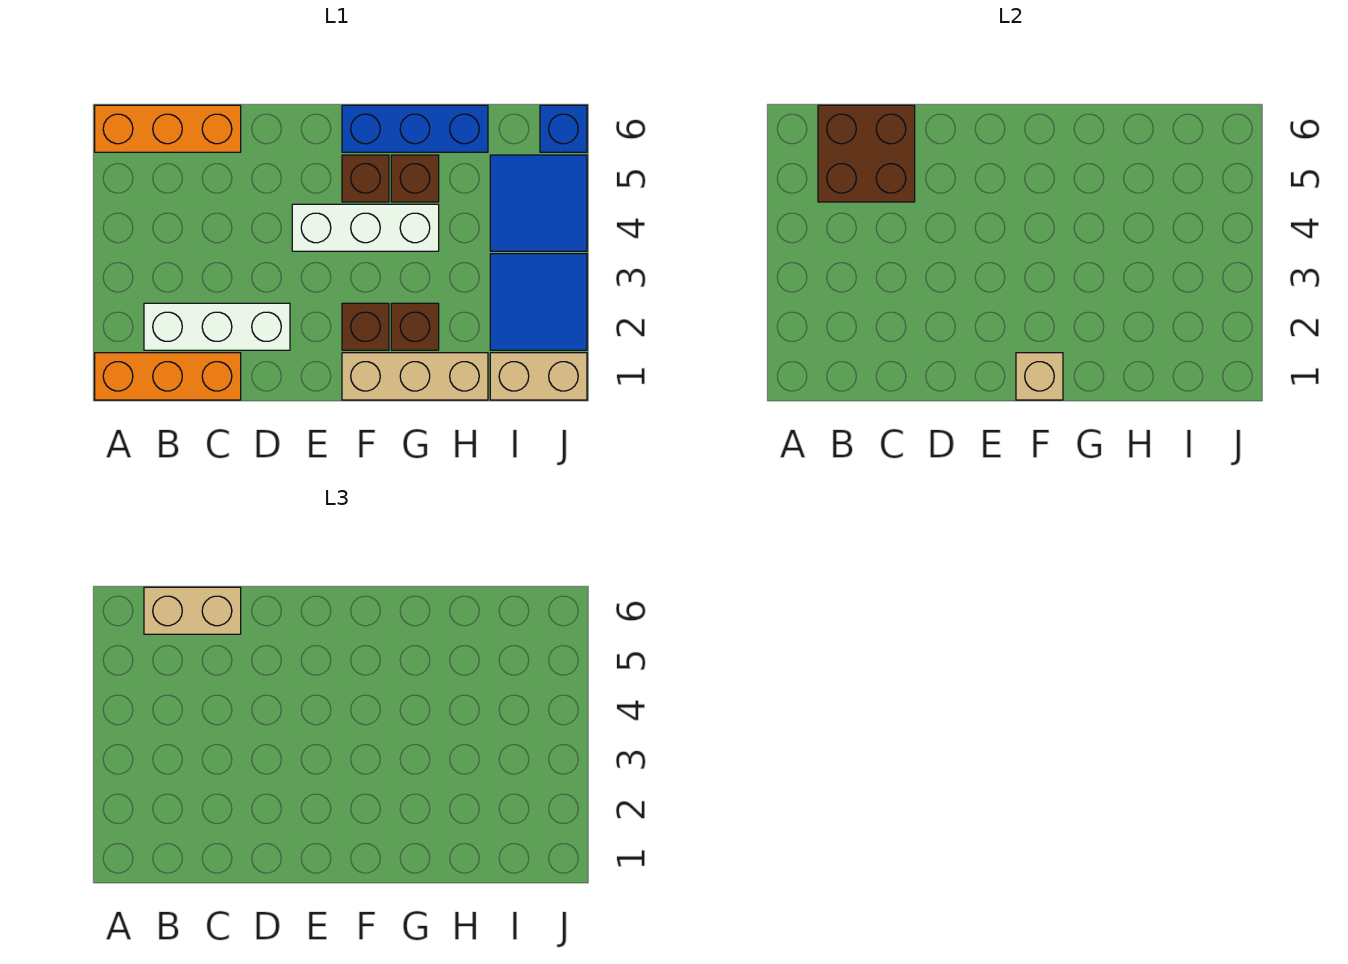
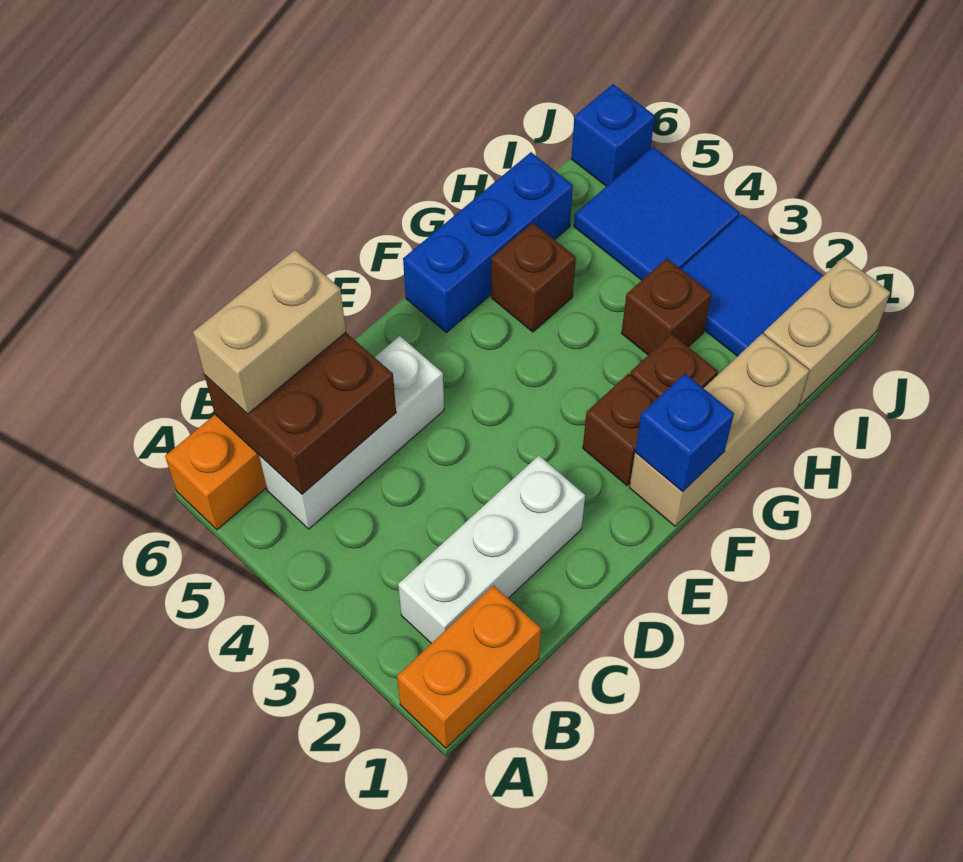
orange brick A1:C1 level 1 -> orange brick A1:B1 level 1
white brick E4:G4 level 1 -> white brick B5:D5 level 1
tan brick F1 level 2 -> blue brick F1 level 2
brown brick F5 level 1 -> brown brick H3 level 1

